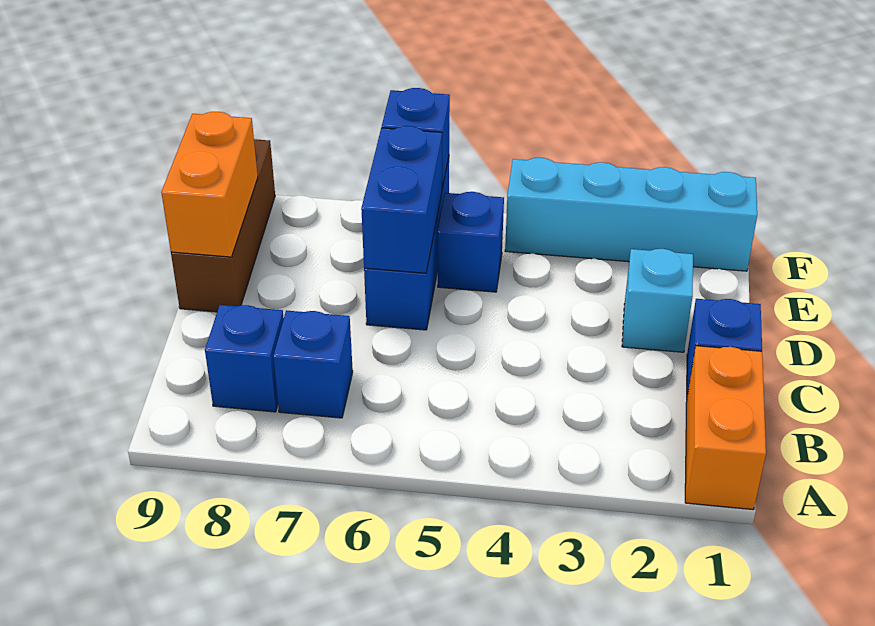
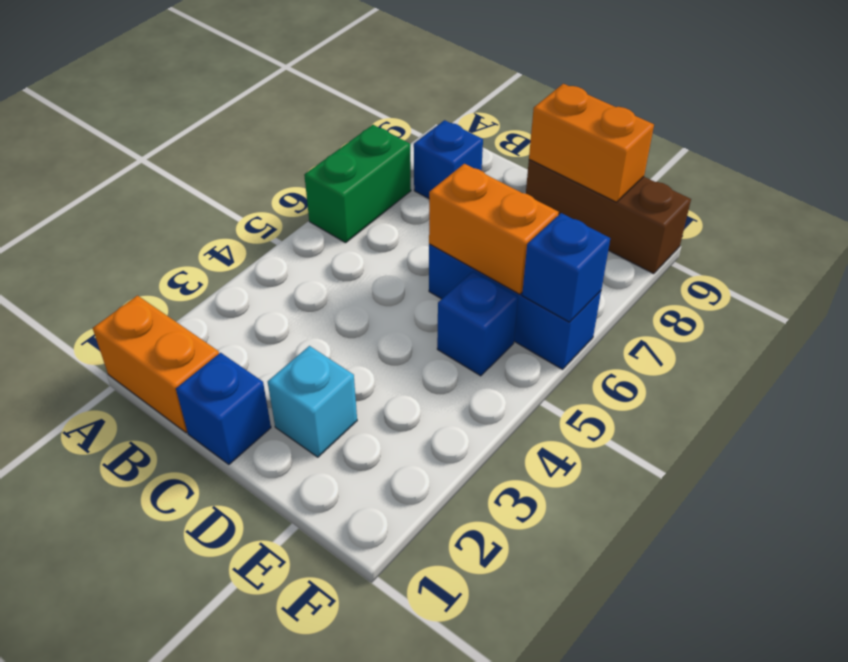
none -> green brick A6:A7 level 1
blue brick B7 level 1 -> none
blue brick D6:E6 level 2 -> orange brick D6:E6 level 2
cyan brick F1:F4 level 1 -> none

